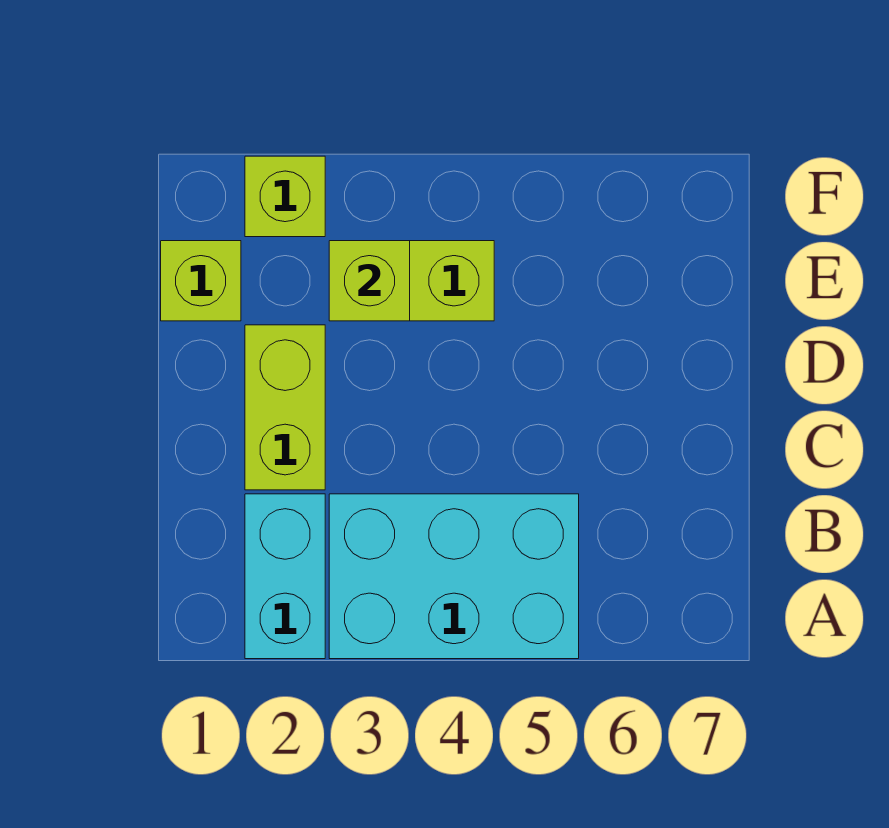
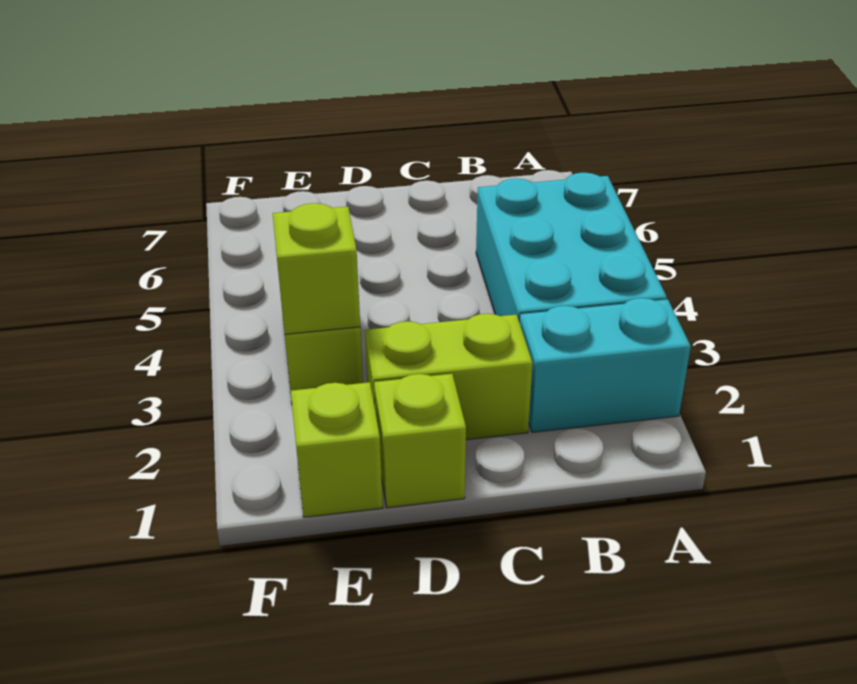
lime brick F2 level 1 -> lime brick D1 level 1

